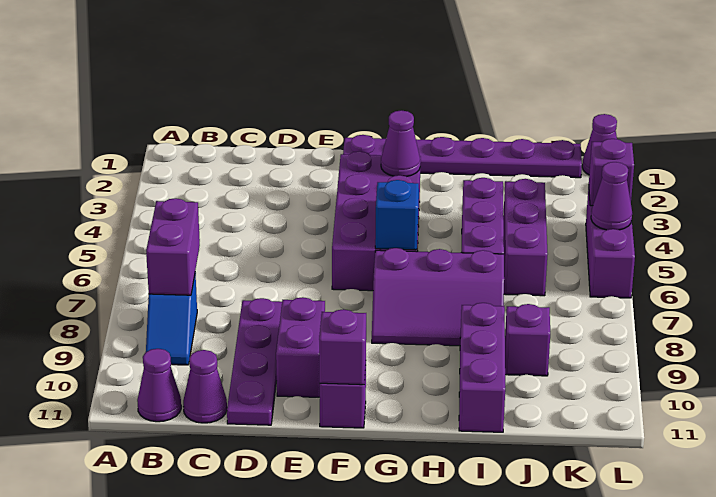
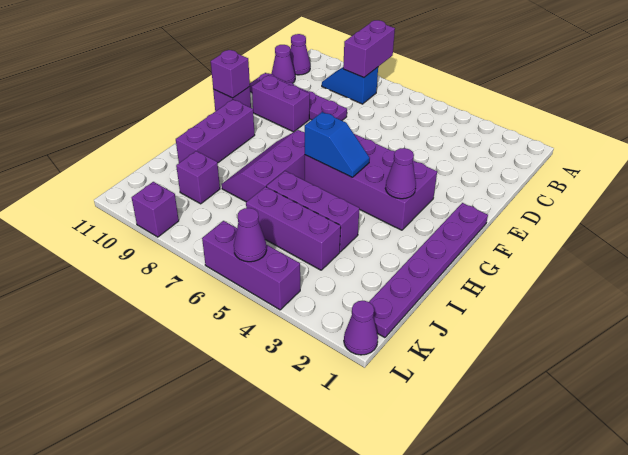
purple brick B7:B8 level 2 -> purple brick A8:B8 level 2
purple brick I9:I11 level 1 -> purple brick G10:I10 level 1
purple brick L4 level 2 -> purple brick L9 level 1

